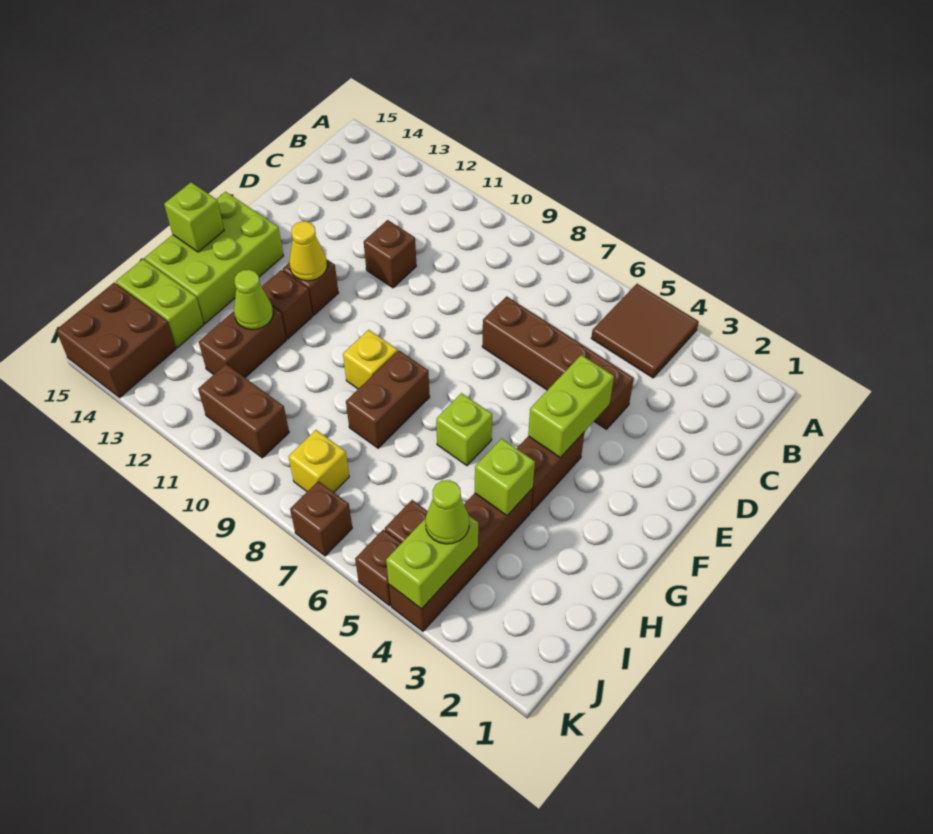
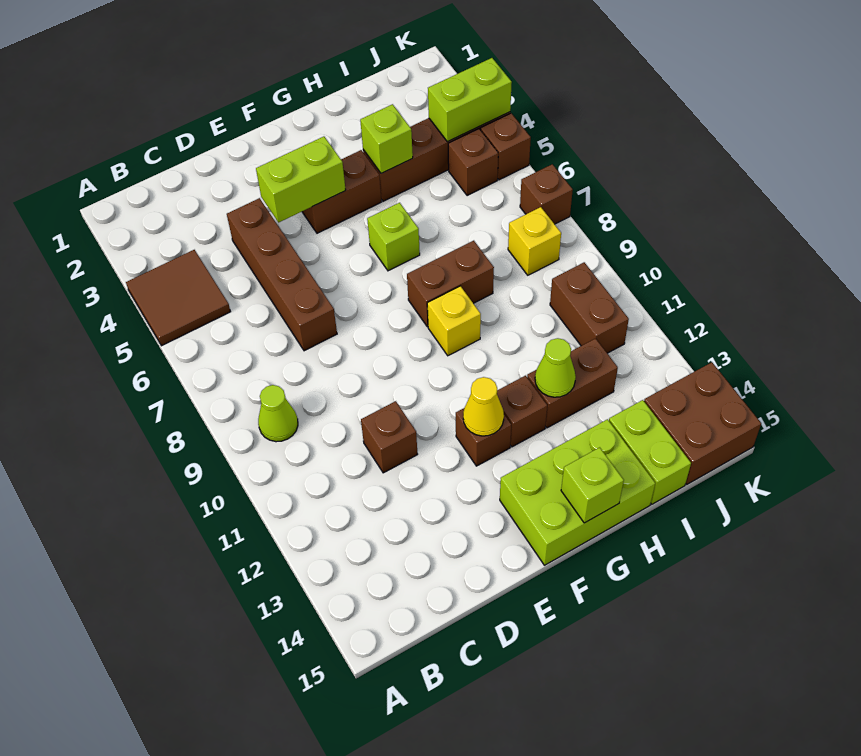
lime cone J4 level 3 -> lime cone B9 level 1

